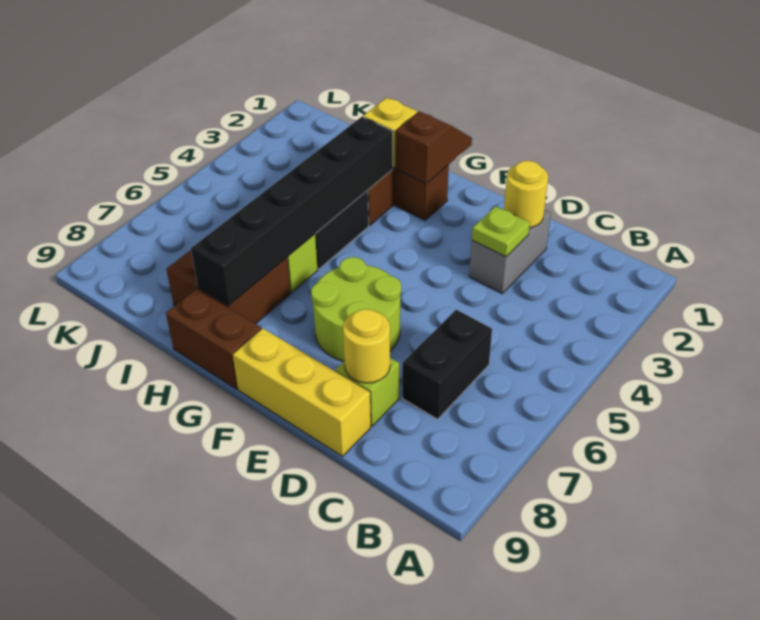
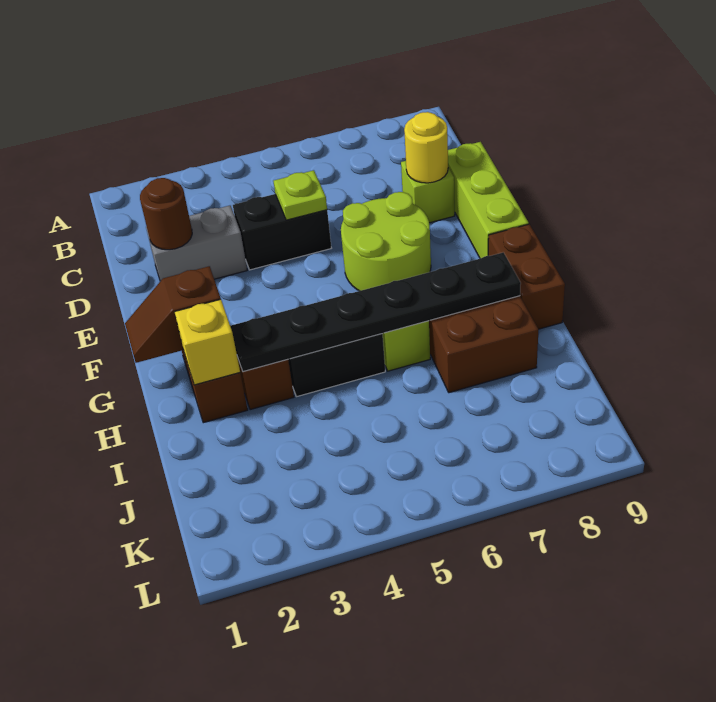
black brick C6:C7 level 1 -> black brick D4:D5 level 1
yellow round brick D2 level 2 -> brown round brick D2 level 2
lime plate D3 level 2 -> lime plate D5 level 2
yellow brick D9:F9 level 1 -> lime brick D9:F9 level 1
black brick H3:H8 level 2 -> black plate H3:H8 level 2

